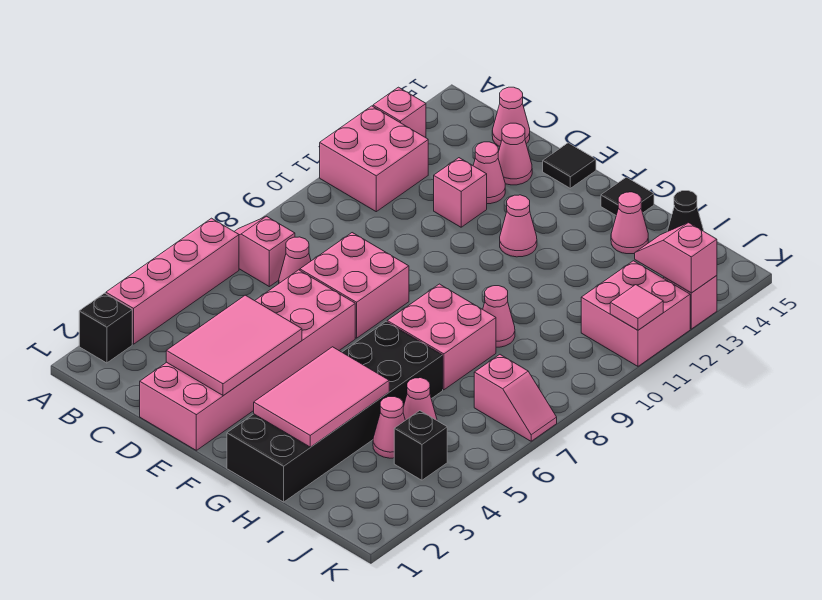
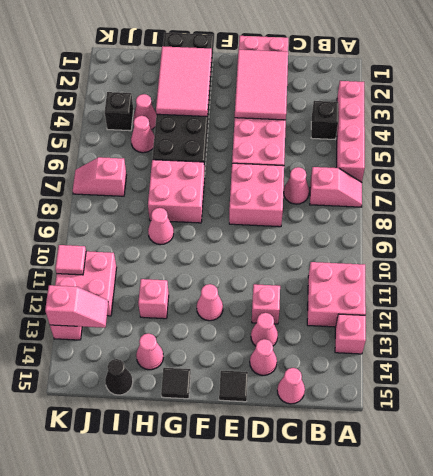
black brick A2 level 1 -> black brick B4 level 1
none -> pink brick H12 level 1

